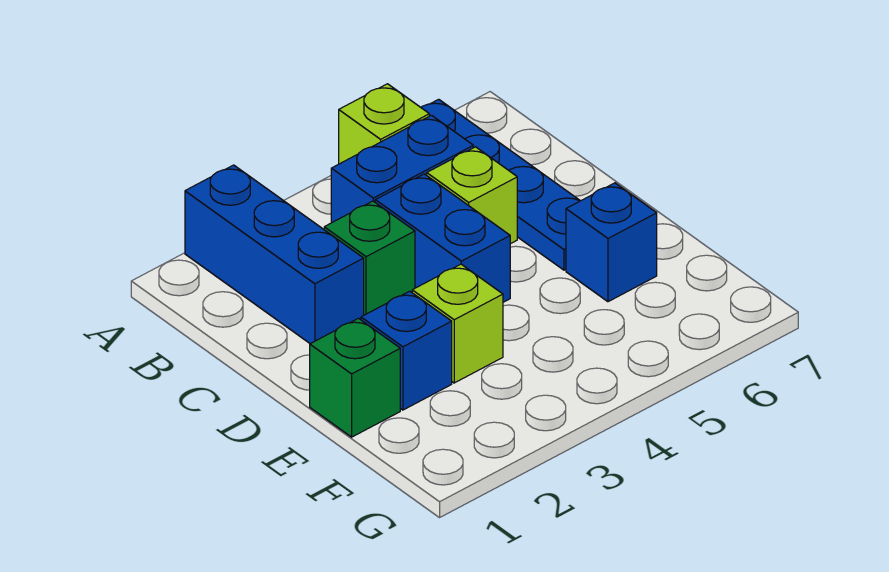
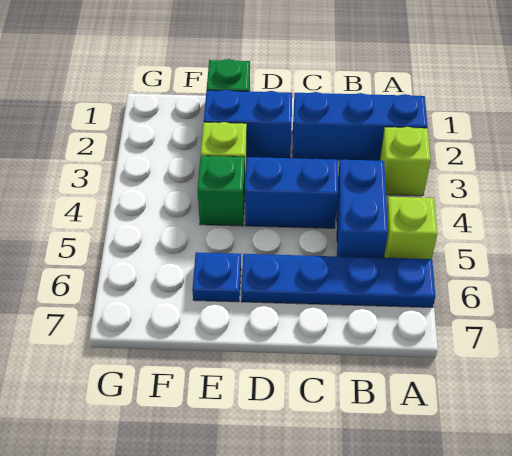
green brick C3 level 1 -> green brick E4 level 1
lime brick C5 level 1 -> lime brick A3 level 1
blue brick E2 level 1 -> blue brick D2:E2 level 1
blue brick E6 level 1 -> blue plate E6 level 1

